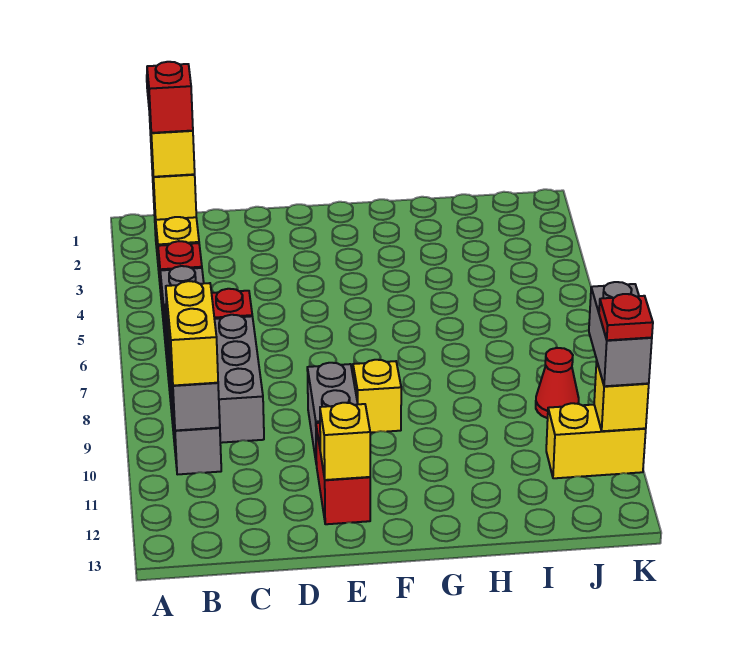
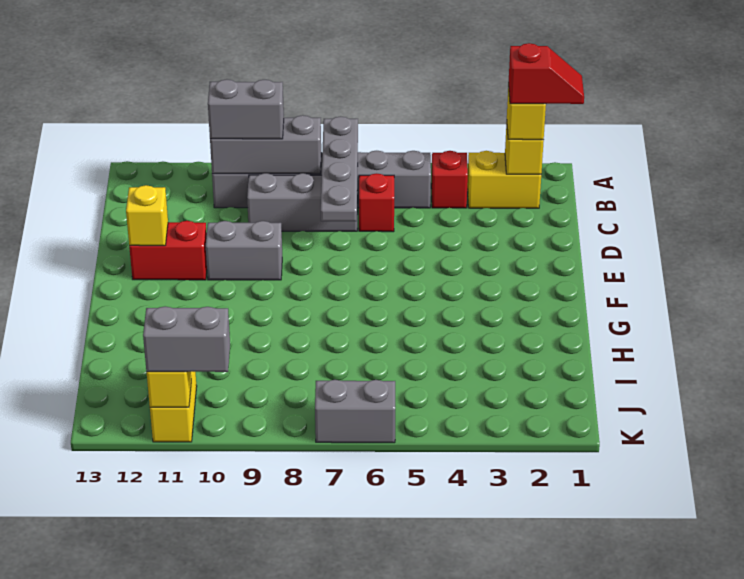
none -> grey plate A7:D7 level 2
yellow brick B9:B10 level 3 -> grey brick B9:B10 level 3
yellow brick F9 level 1 -> none
red cone J9 level 1 -> none
none -> grey brick K6:K7 level 1
red plate K11 level 4 -> none

